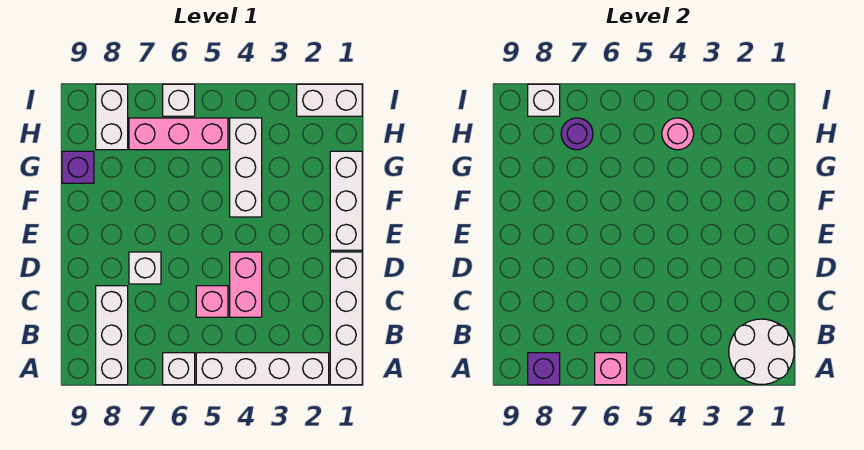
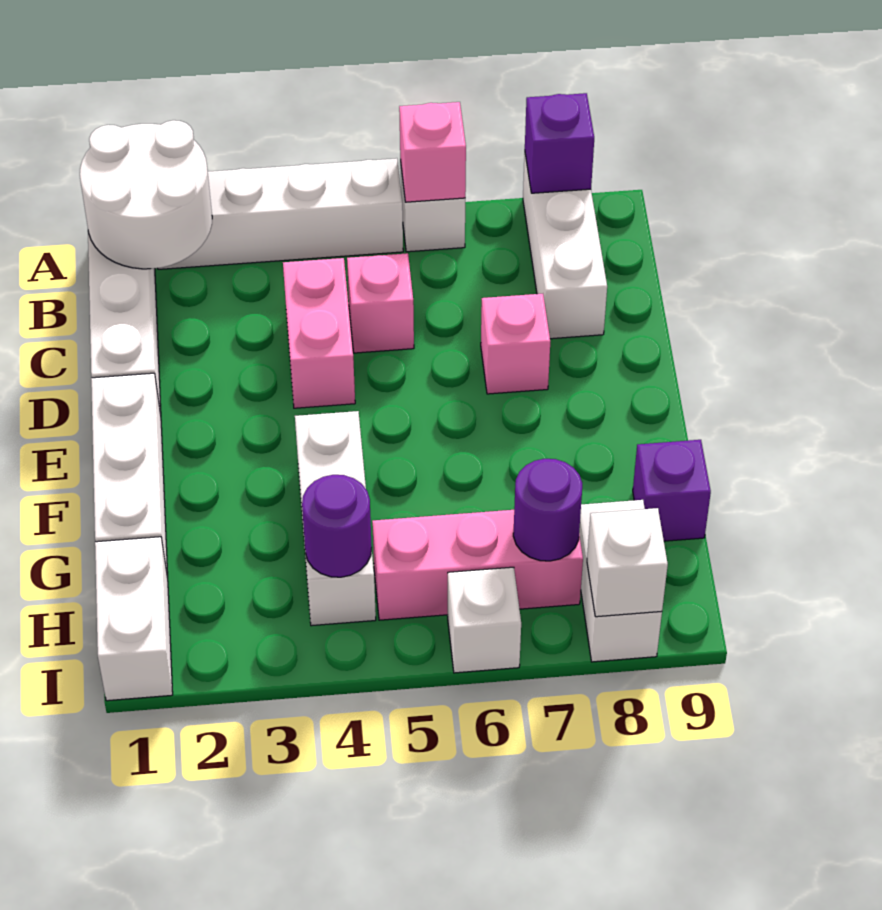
white brick D7 level 1 -> pink brick D7 level 1
pink round brick H4 level 2 -> purple round brick H4 level 2
white brick I1:I2 level 1 -> white brick H1:I1 level 1

